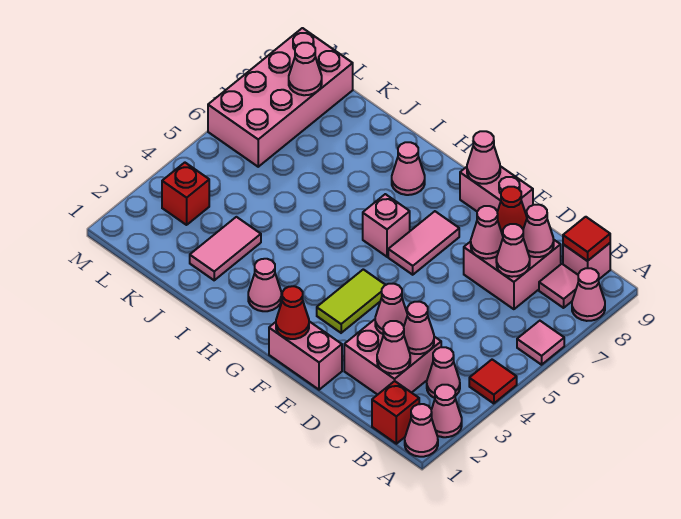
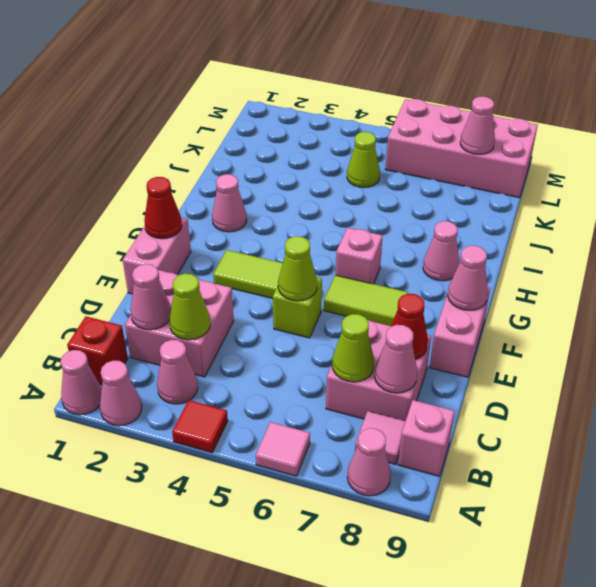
red tile B9 level 2 -> none
pink cone C3 level 2 -> lime cone C3 level 2
pink cone C7 level 2 -> lime cone C7 level 2
pink cone D3 level 2 -> none
pink cone D7 level 2 -> none
none -> lime brick E5 level 1
none -> lime cone E5 level 2
pink tile F6:F7 level 1 -> lime tile F6:F7 level 1
pink tile J2:J3 level 1 -> none
none -> lime cone K5 level 1
red brick L3 level 1 -> none

